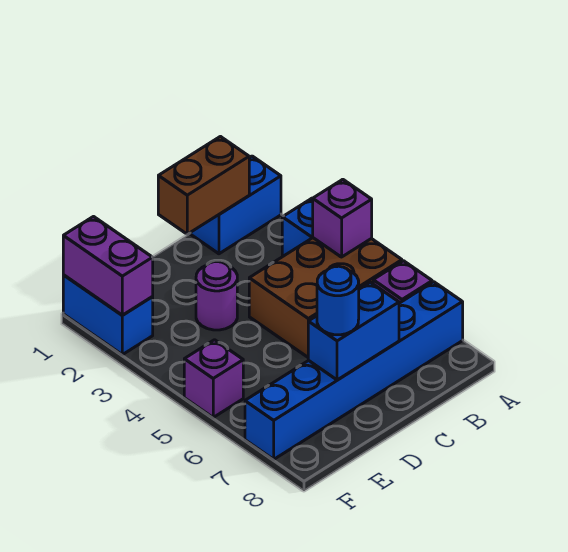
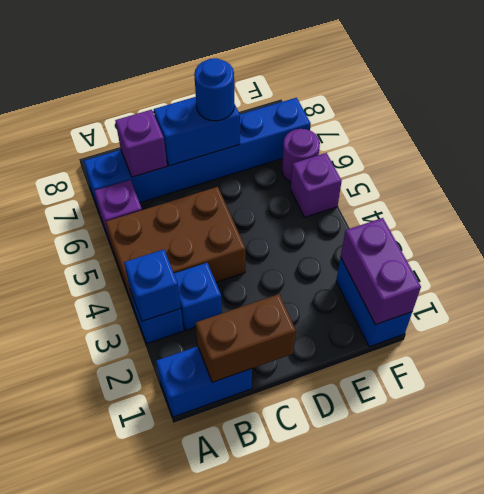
none -> blue brick A3 level 2
purple brick A4 level 2 -> purple brick B7 level 2
none -> blue brick B3 level 1
purple round brick D3 level 1 -> purple round brick F6 level 1

